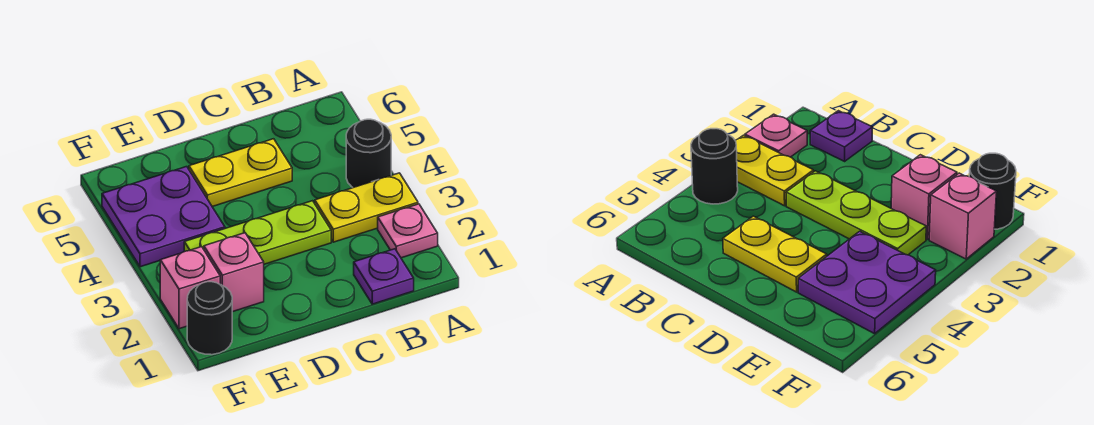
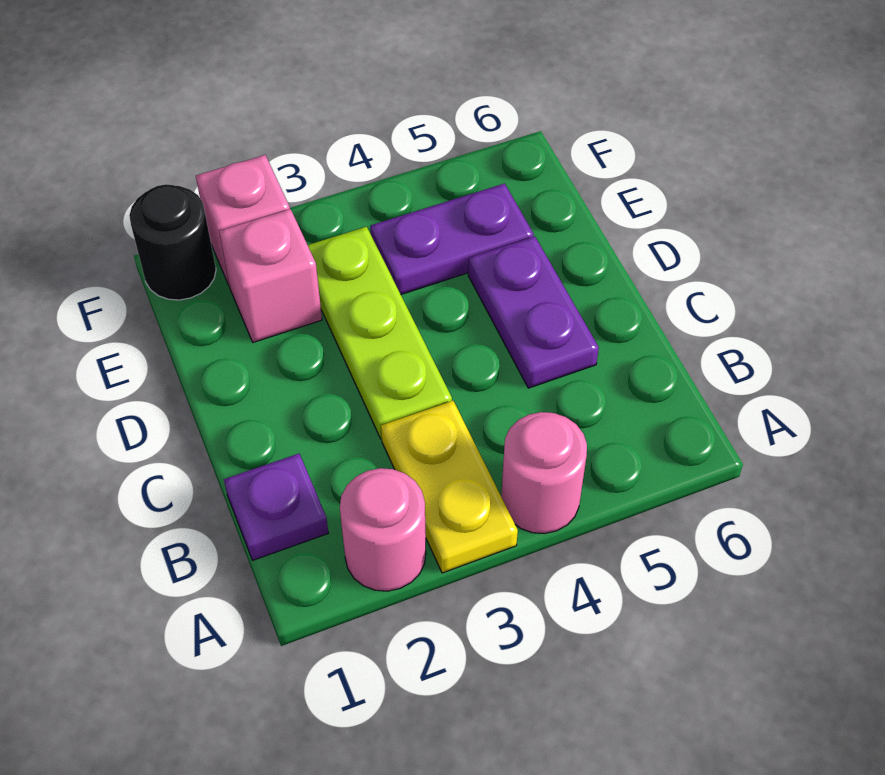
pink plate A2 level 1 -> pink round brick A2 level 1
black round brick A4 level 1 -> pink round brick A4 level 1
yellow plate C5:D5 level 1 -> purple plate C5:D5 level 1
purple plate E4:F5 level 1 -> purple plate E4:E5 level 1

